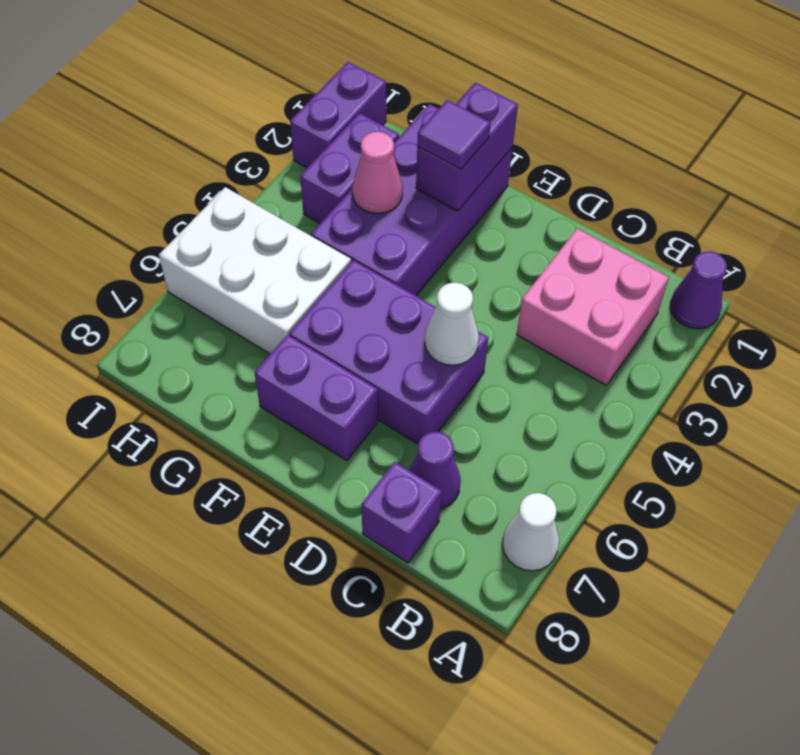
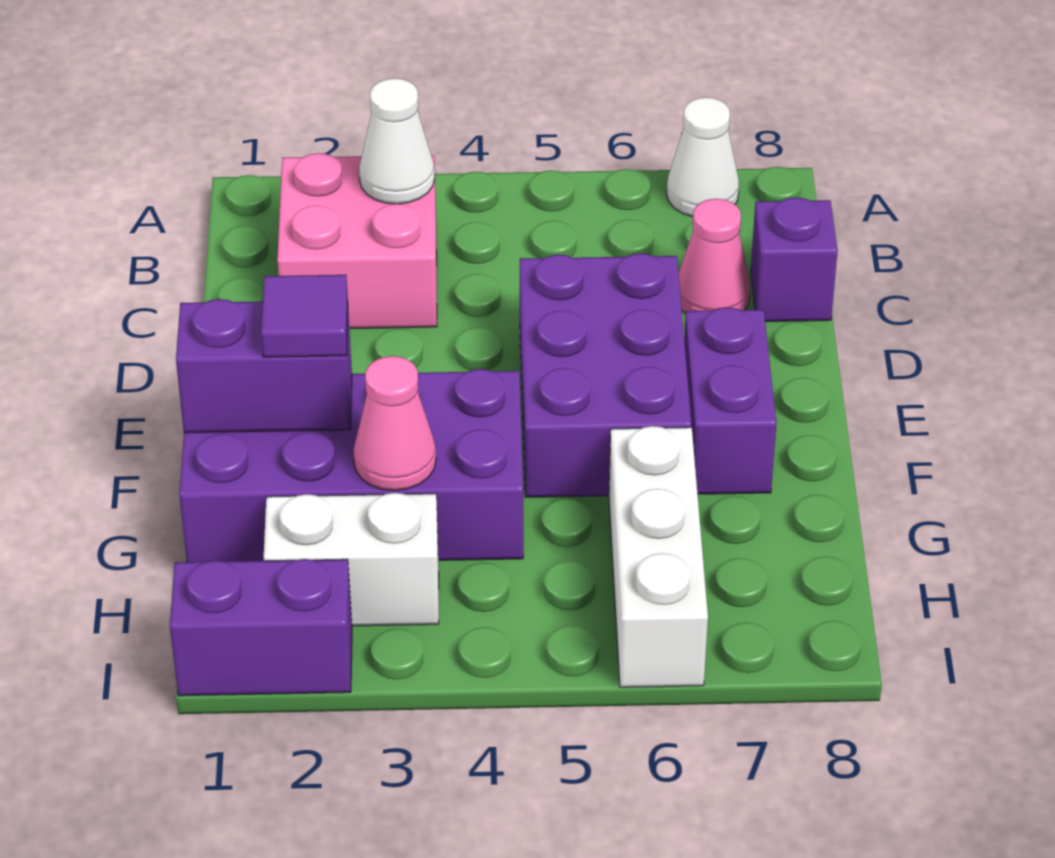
purple cone A1 level 1 -> none
purple cone C7 level 1 -> pink cone C7 level 1
white cone D5 level 2 -> white cone B3 level 2
white brick G5:I6 level 1 -> white brick G6:I6 level 1
purple brick H2:H3 level 1 -> white brick H2:H3 level 1

